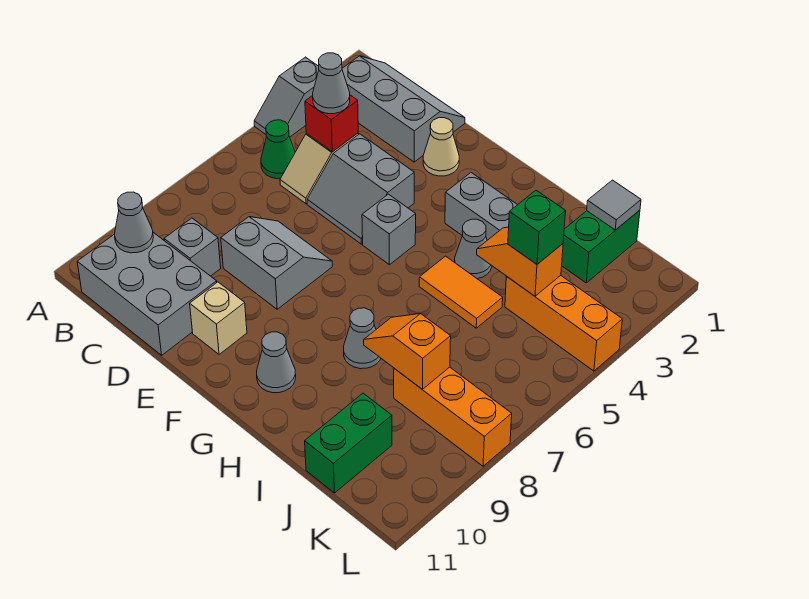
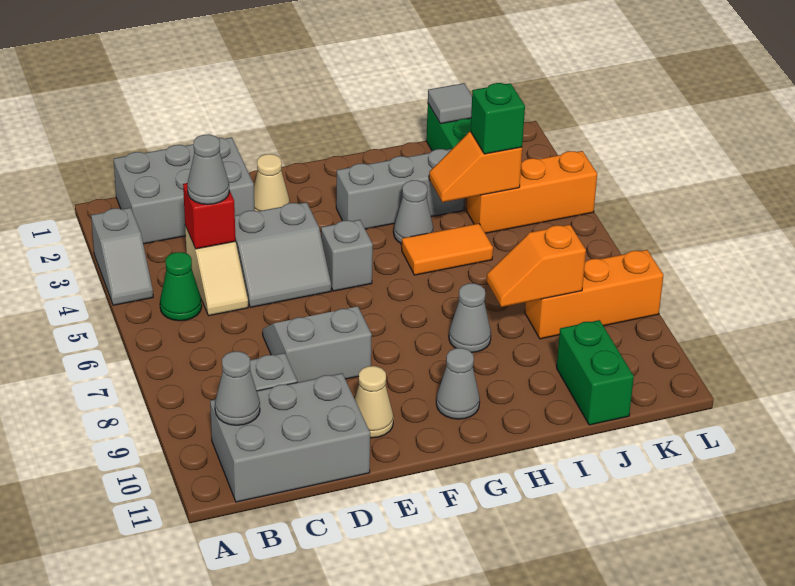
grey slope B1:D2 level 1 top 2 -> grey brick B1:D2 level 1
tan brick E10 level 1 -> tan cone E10 level 1

